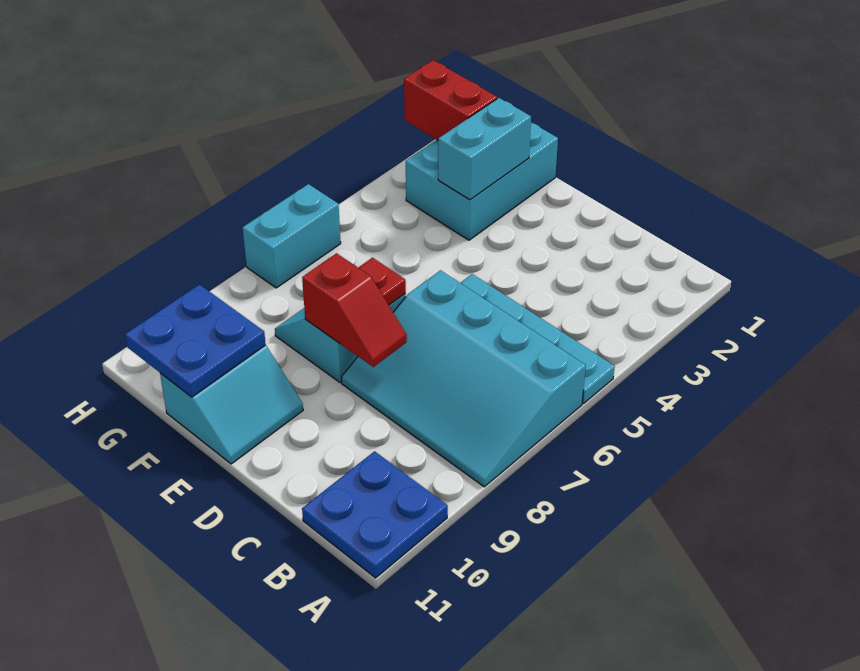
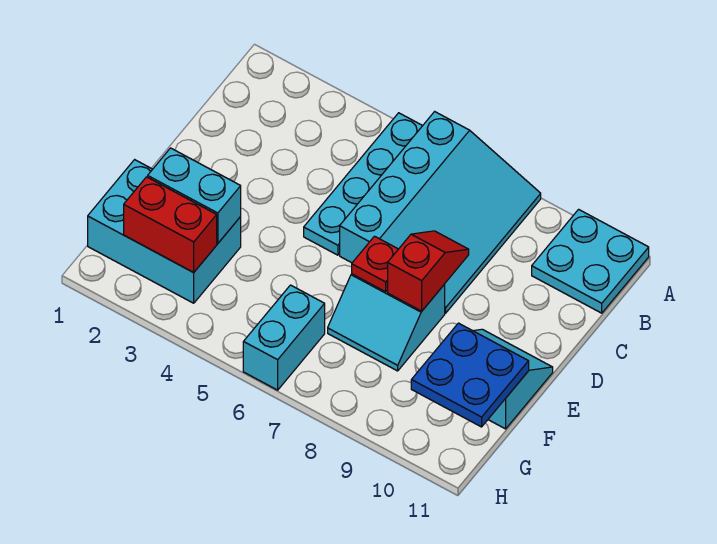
blue plate A10:B11 level 1 -> cyan plate A10:B11 level 1
red brick G2:H2 level 2 -> red brick G2:G3 level 2
cyan brick H6:H7 level 1 -> cyan brick G6:H6 level 1

